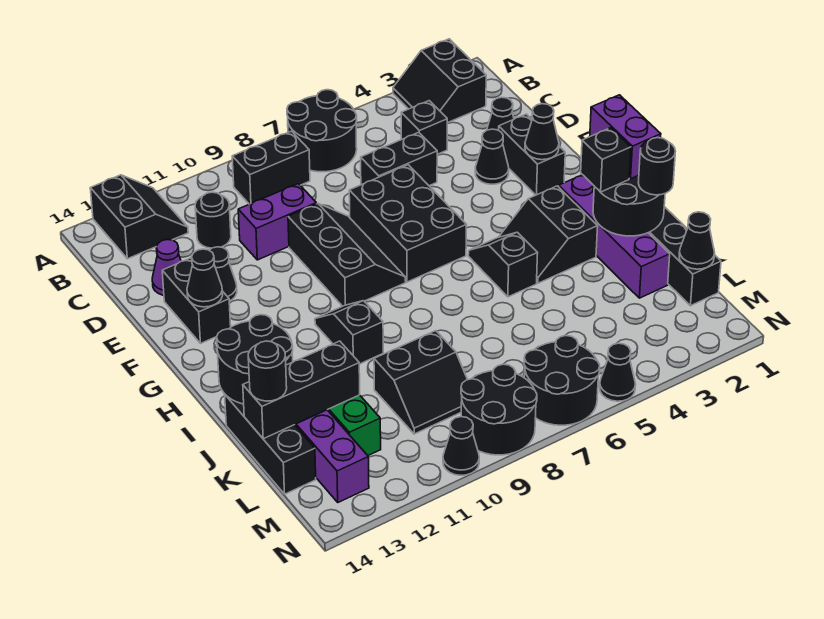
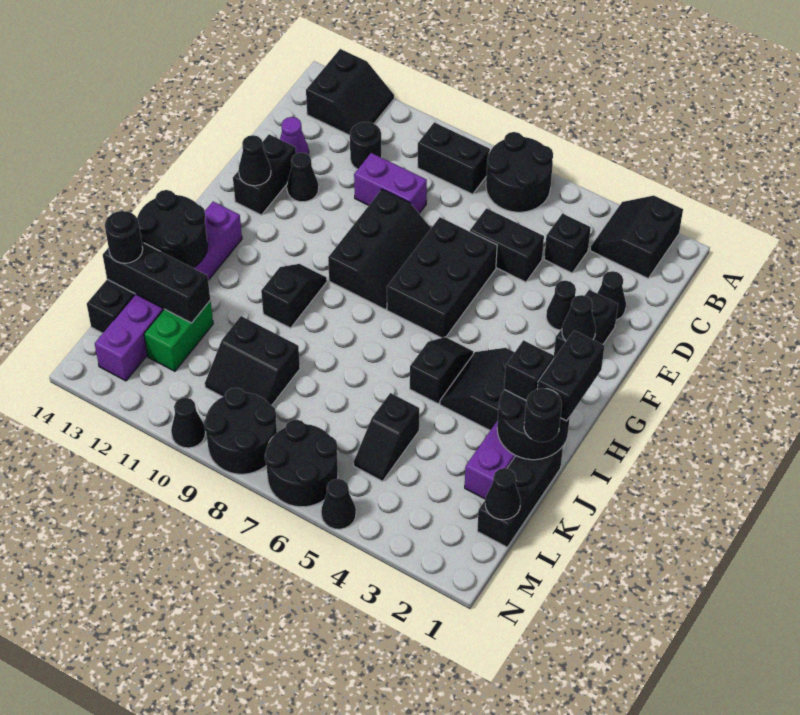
purple brick H1:I1 level 3 -> black brick H1:I1 level 3
none -> black slope K5:L5 level 1 top K

